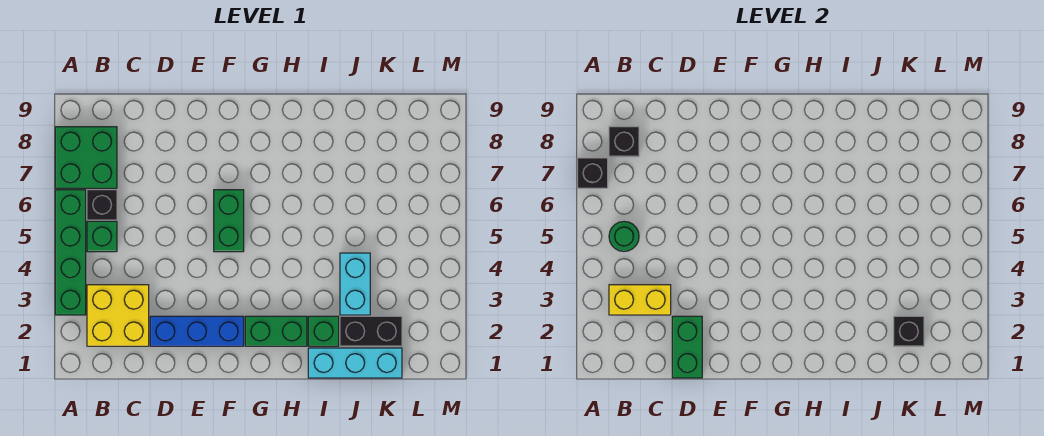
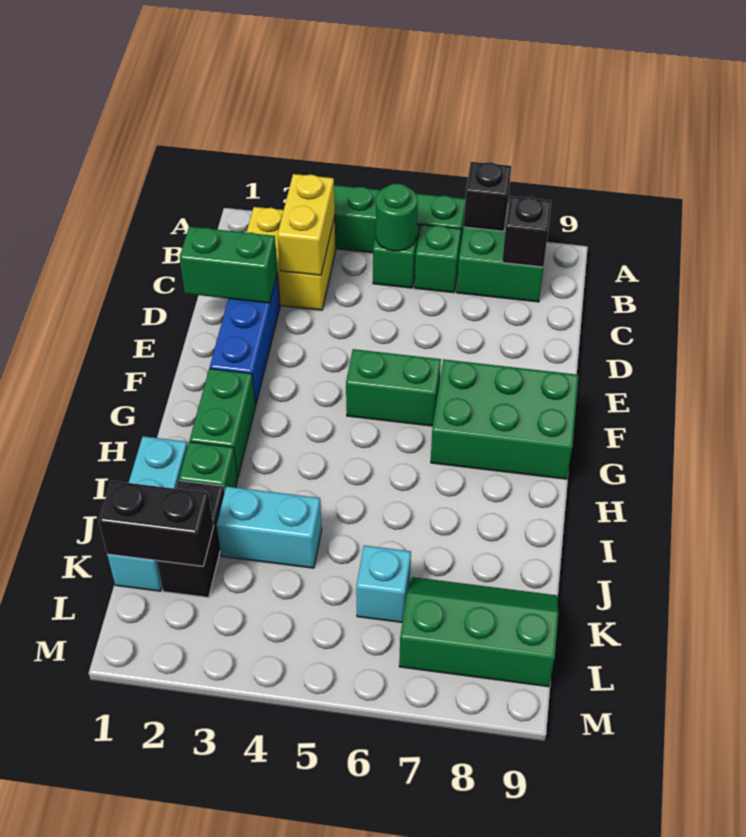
black brick B6 level 1 -> green brick B6 level 1
none -> green brick F7:G9 level 1
black brick K2 level 2 -> black brick K1:K2 level 2
none -> cyan brick K6 level 1
none -> green slope K7:L9 level 1 top L

